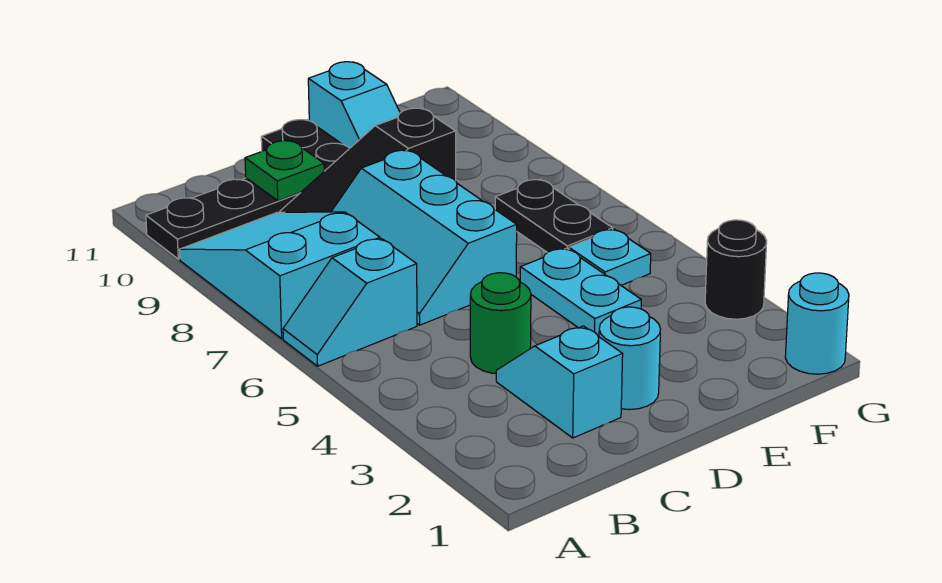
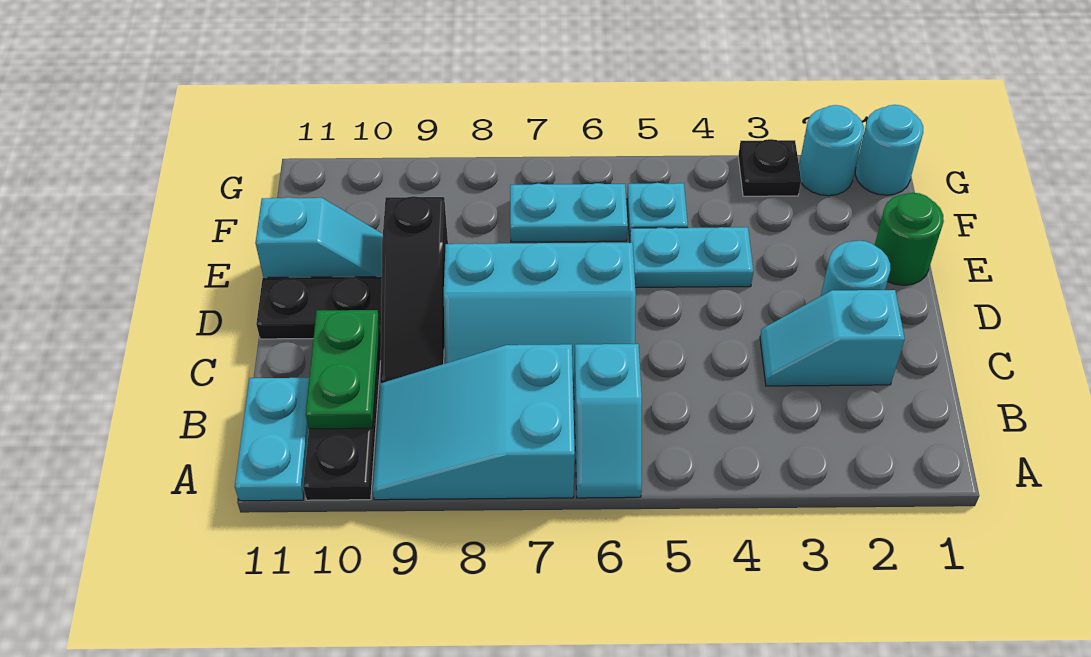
none -> cyan plate A11:B11 level 1
green round brick C4 level 1 -> green round brick E1 level 1
green plate C10 level 2 -> green plate B10:C10 level 2
black plate F6:F7 level 1 -> cyan plate F6:F7 level 1
none -> cyan round brick G2 level 1
black round brick G3 level 1 -> black plate G3 level 1

